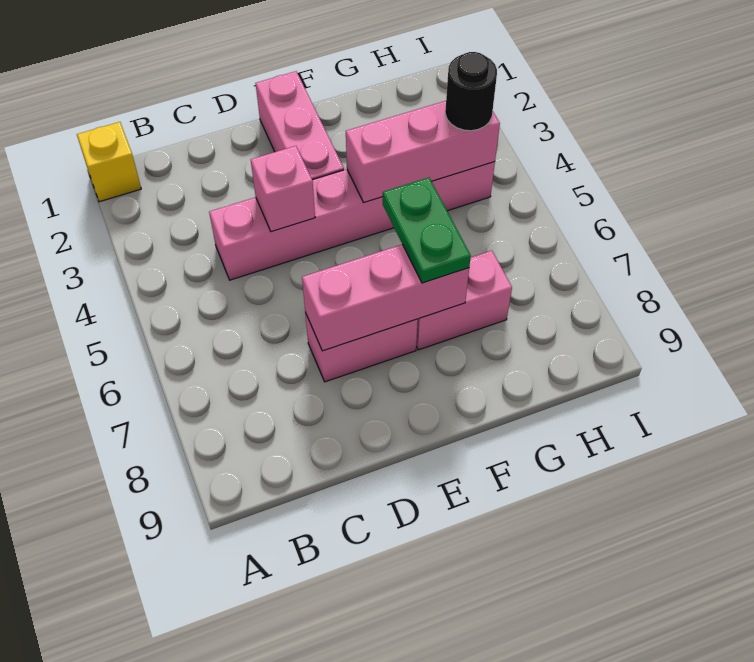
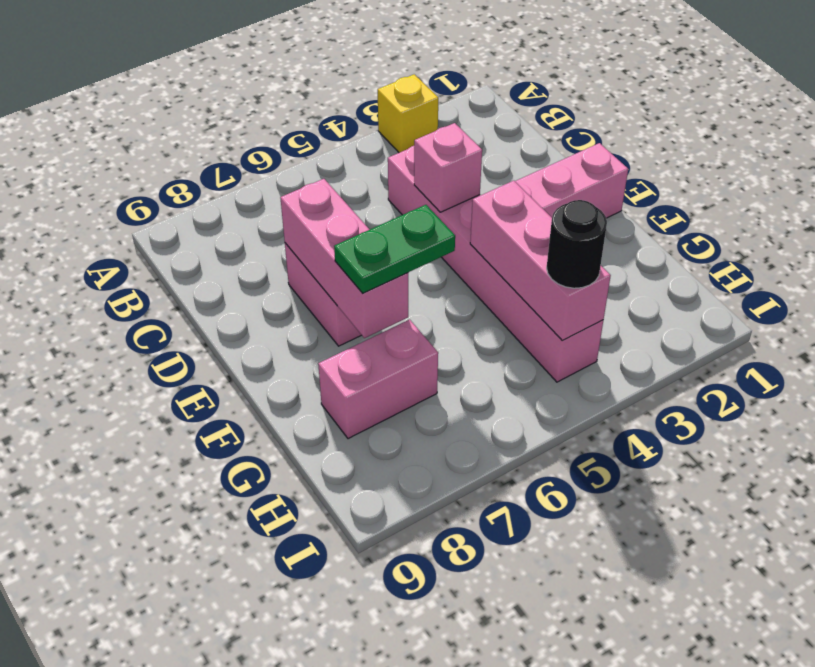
yellow brick A1 level 1 -> yellow brick A3 level 1
pink brick F7:G7 level 1 -> pink brick G7:G8 level 1

